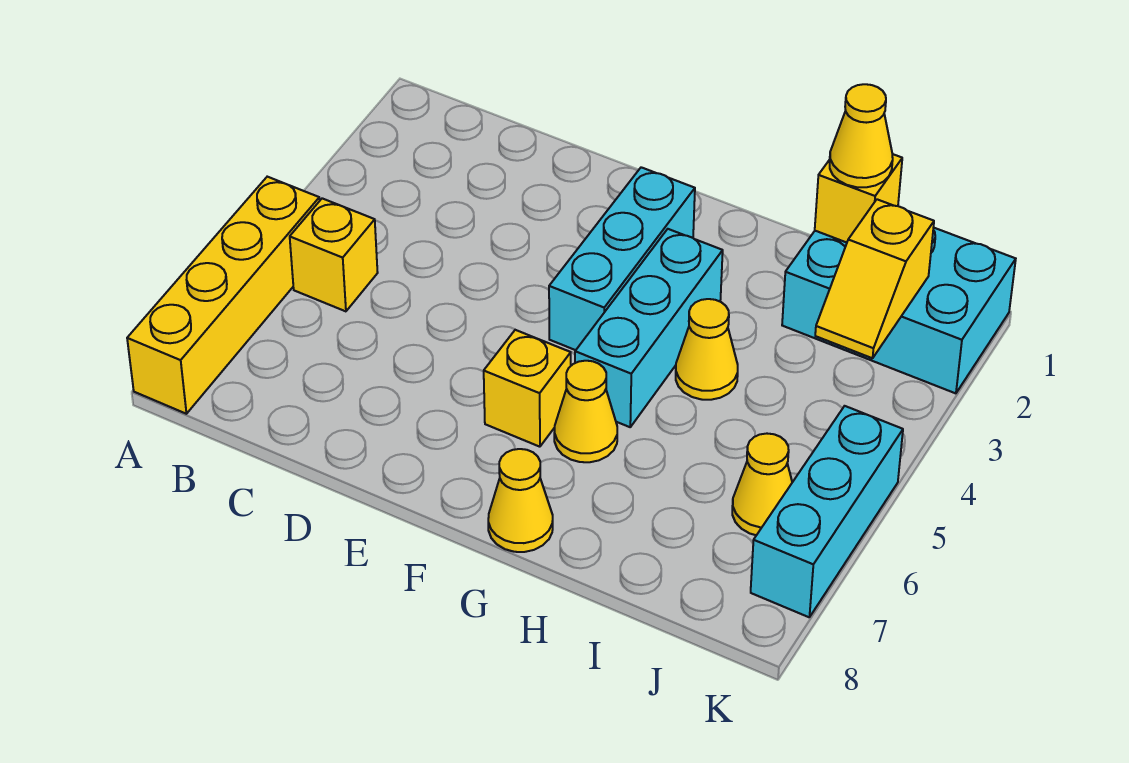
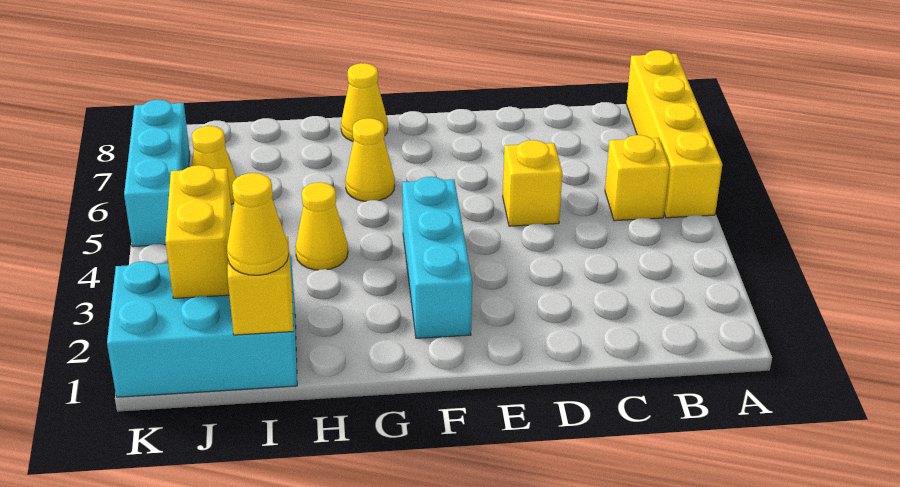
yellow brick F6 level 1 -> yellow brick D5 level 1
cyan brick G3:G5 level 1 -> none
yellow slope J2:J3 level 2 top 2 -> yellow brick J2:J3 level 2

